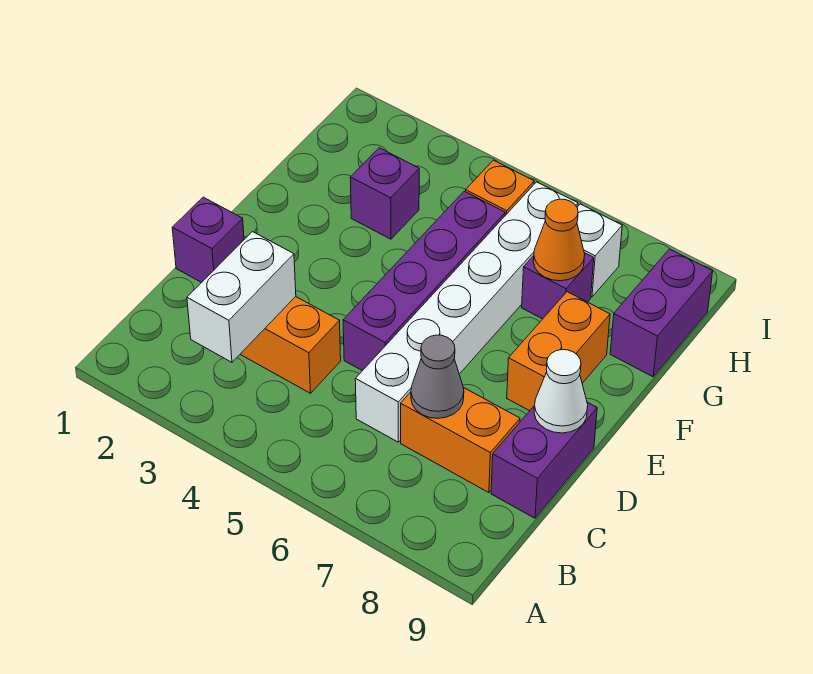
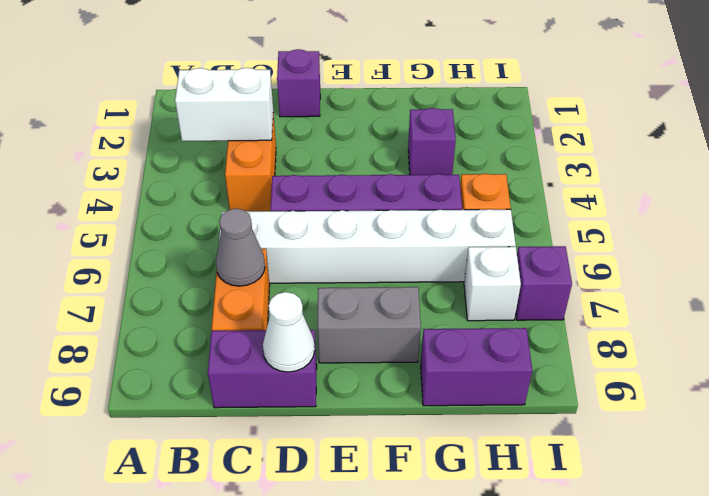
orange brick E8:F8 level 1 -> grey brick E8:F8 level 1
purple brick G7 level 1 -> purple brick I7 level 1
orange cone G7 level 2 -> none

